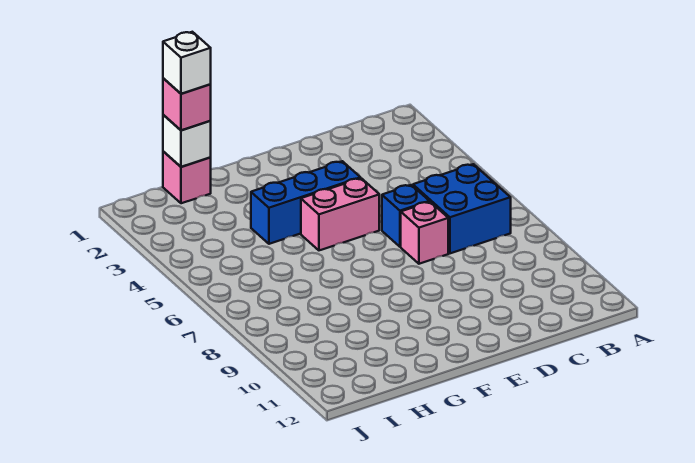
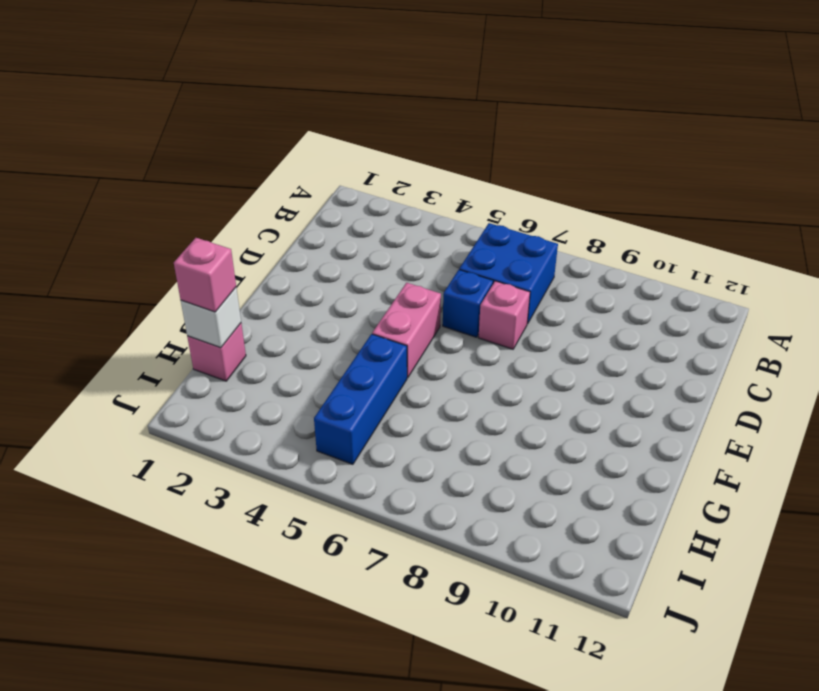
blue brick E4:G4 level 1 -> blue brick G5:I5 level 1
white brick H1 level 4 -> none

